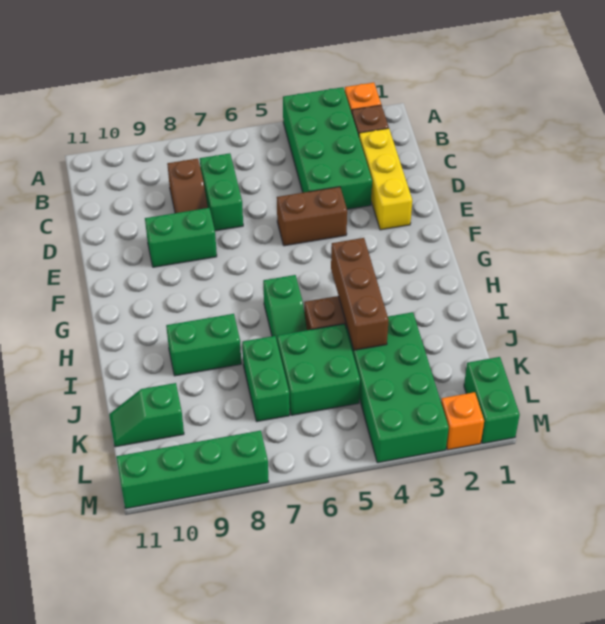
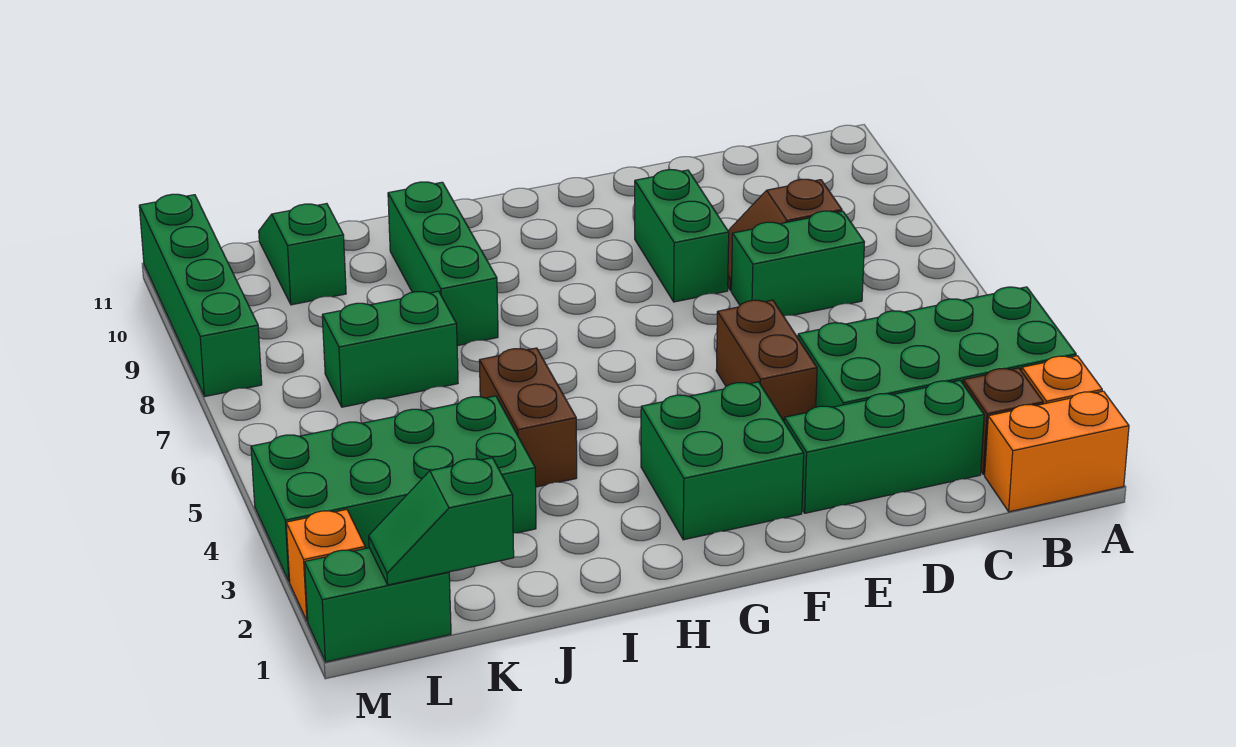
none -> orange brick A1:B1 level 1
yellow brick C2:E2 level 1 -> green brick C2:E2 level 1
brown brick H4:J4 level 2 -> none
green slope H6:I6 level 1 top H -> green slope K1:L1 level 2 top K
green brick I8:I9 level 1 -> green brick I8:I10 level 1
green brick J5:K6 level 1 -> green brick F2:G3 level 1

